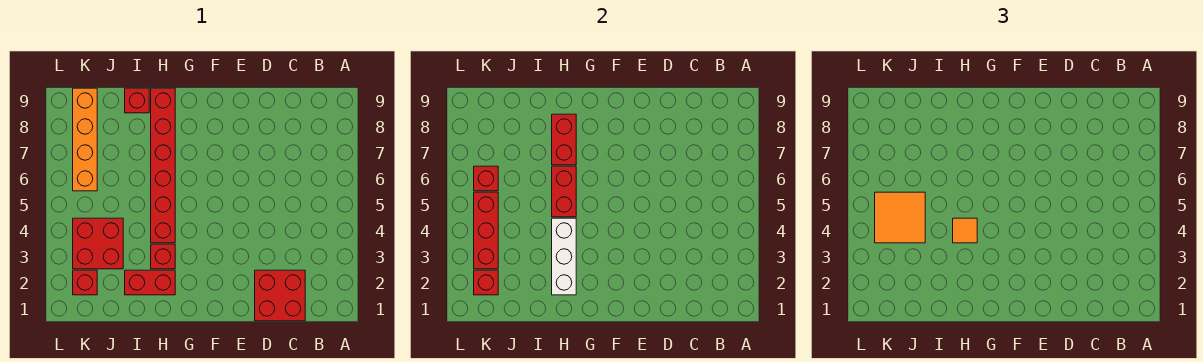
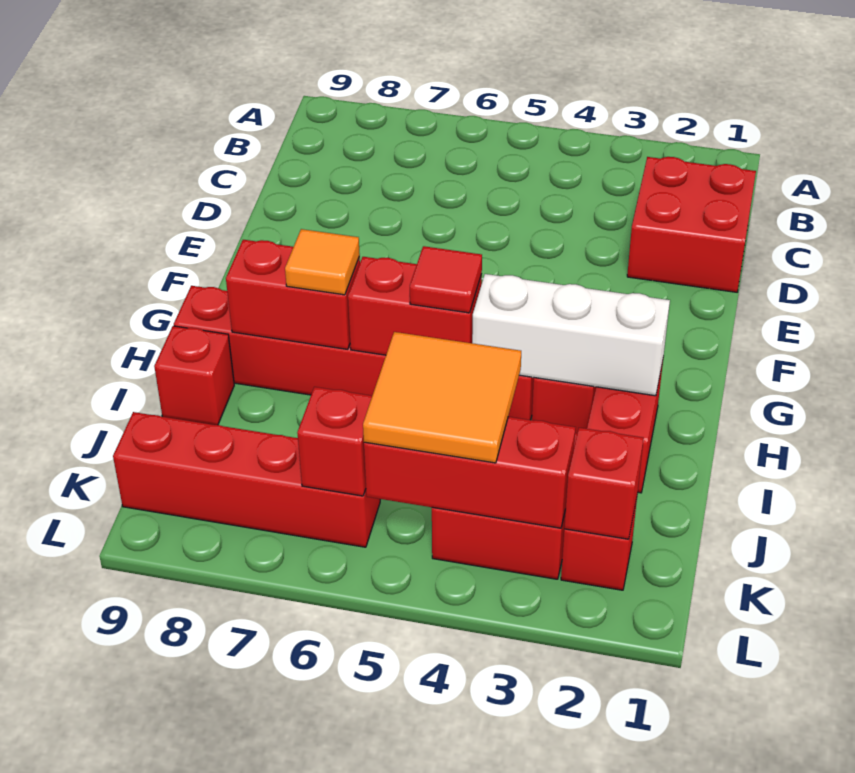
orange tile H4 level 3 -> orange tile H7 level 3
none -> red tile H5 level 3
orange brick K6:K9 level 1 -> red brick K6:K9 level 1

